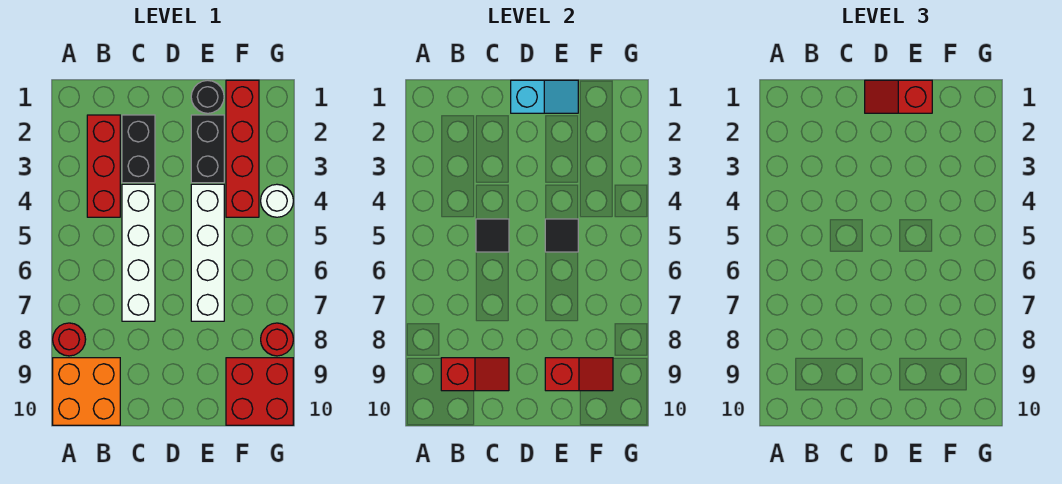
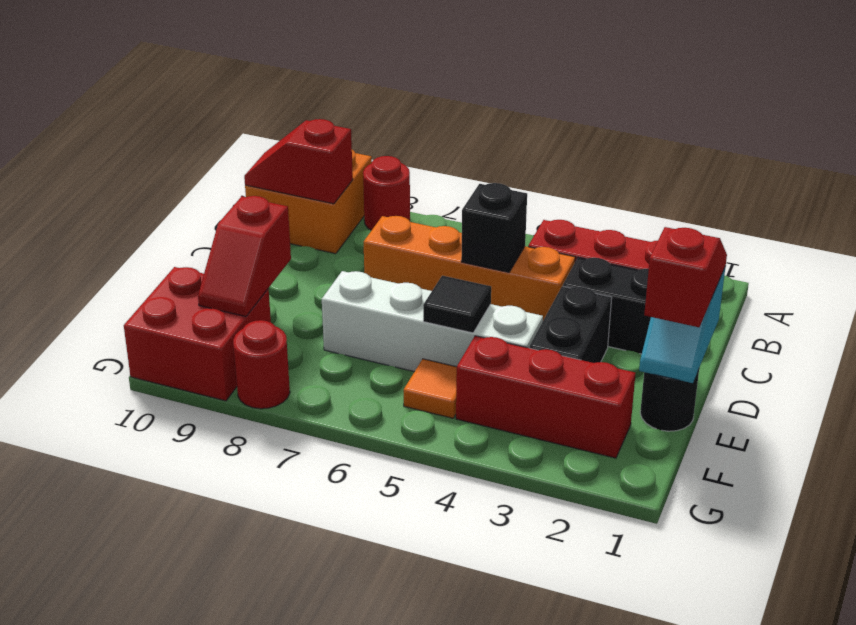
red slope B9:C9 level 2 top B -> red slope B9:B10 level 2 top 9
white brick C4:C7 level 1 -> orange brick C4:C7 level 1
black tile C5 level 2 -> black brick C5 level 2
black brick E2:E3 level 1 -> black brick D3:E3 level 1
red brick F1:F4 level 1 -> red brick F2:F4 level 1
none -> orange tile F5 level 1
white round brick G4 level 1 -> none

